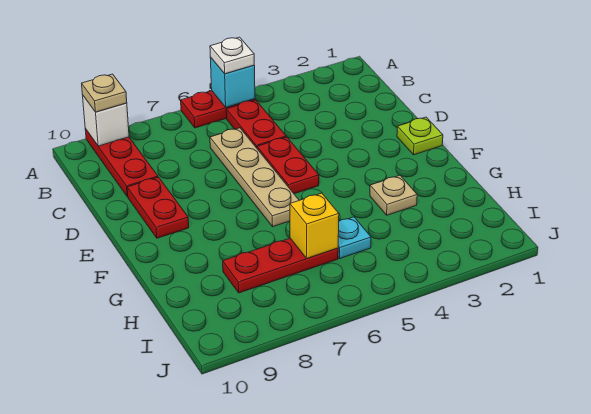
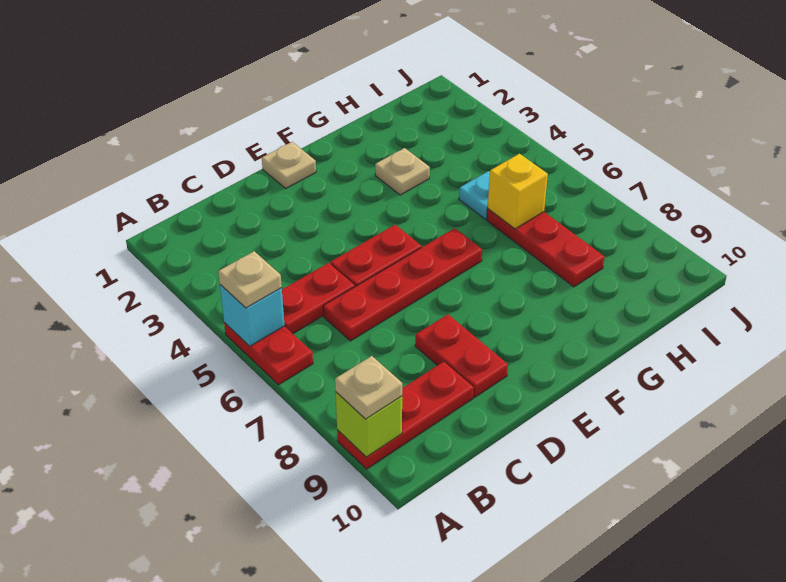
white plate A5 level 3 -> tan plate A5 level 3
white brick A9 level 2 -> lime brick A9 level 2
tan plate C6:F6 level 1 -> red plate C6:F6 level 1
red plate D9:E9 level 1 -> red plate D8:D9 level 1
lime plate E1 level 1 -> tan plate E1 level 1

